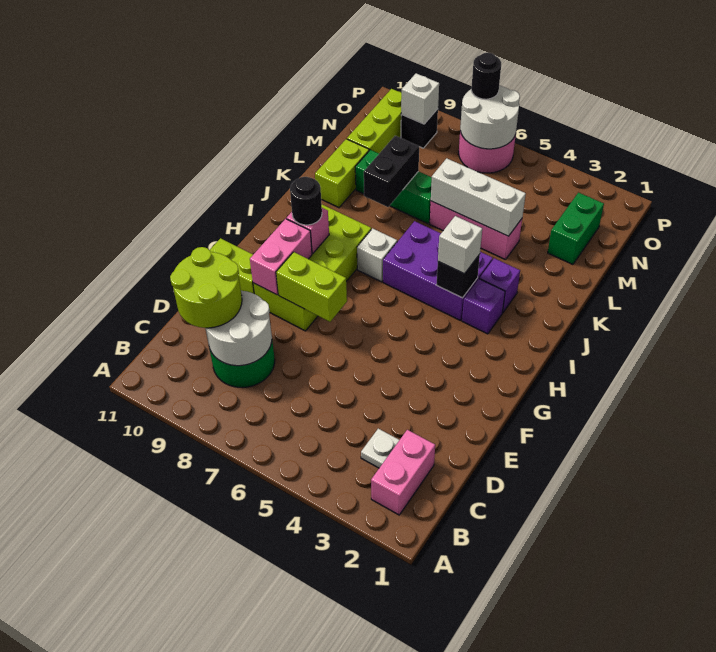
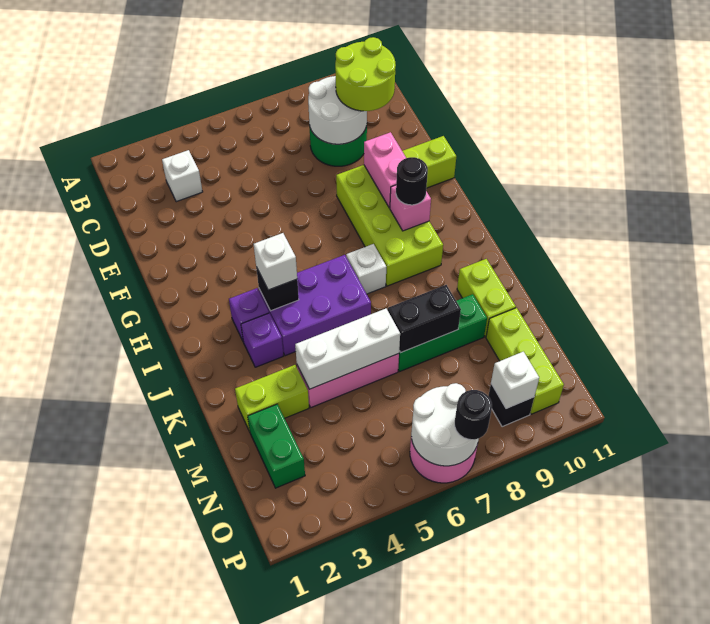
pink brick B2:C2 level 1 -> none
white plate C3 level 1 -> white brick C3 level 1
lime brick F7:F8 level 2 -> lime brick L2:L3 level 1
black brick K8:L8 level 2 -> black brick L7:L8 level 2

